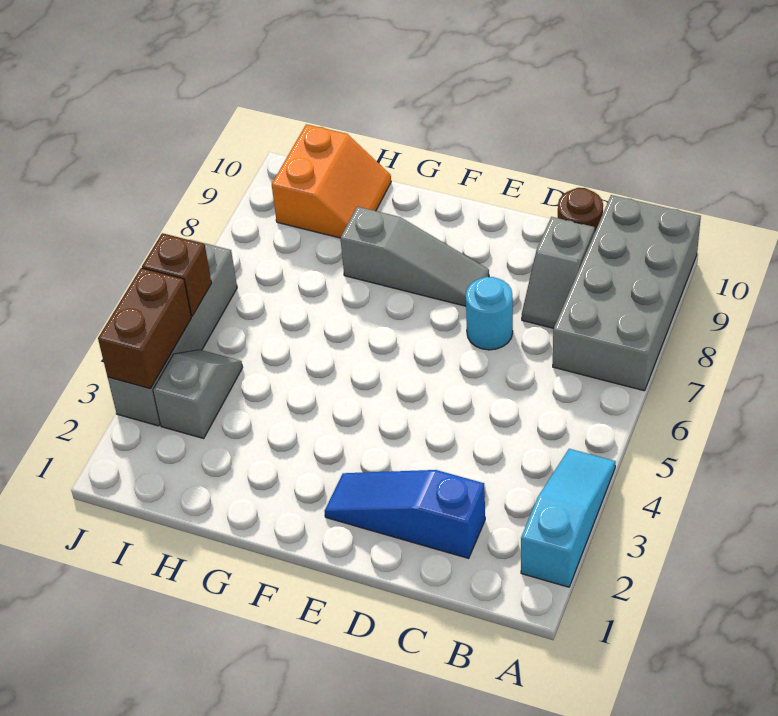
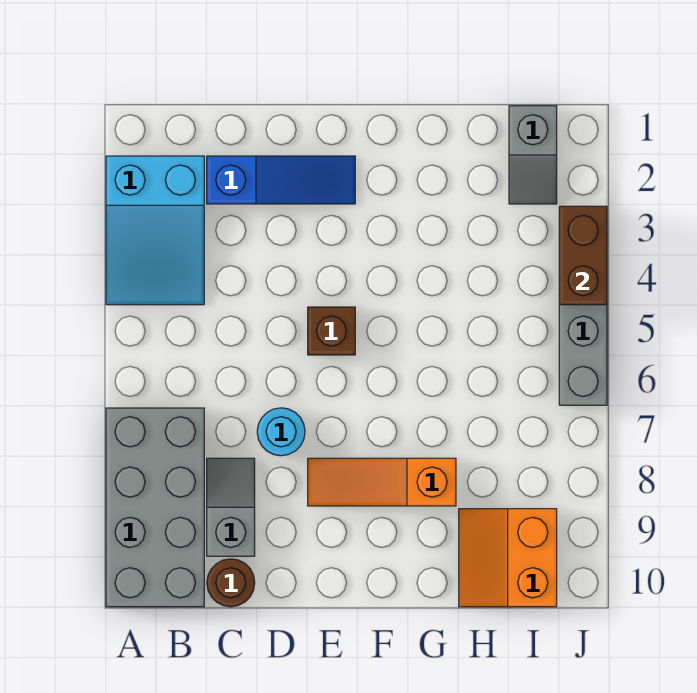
cyan slope A2:A4 level 1 top 2 -> cyan slope A2:B4 level 1 top 2
grey slope E8:G8 level 1 top G -> orange slope E8:G8 level 1 top G
grey slope I3:I4 level 1 top 3 -> grey slope I1:I2 level 1 top 1
brown brick J5 level 2 -> brown brick E5 level 1

